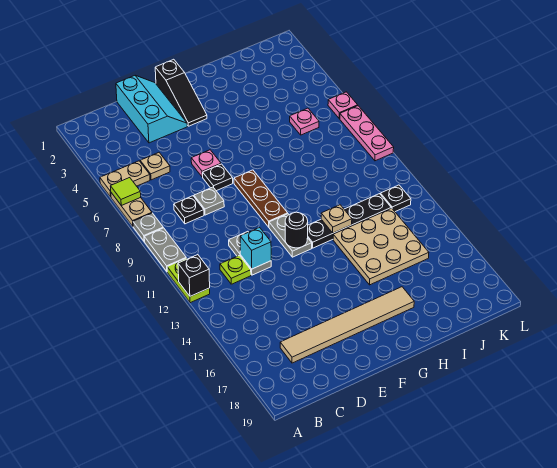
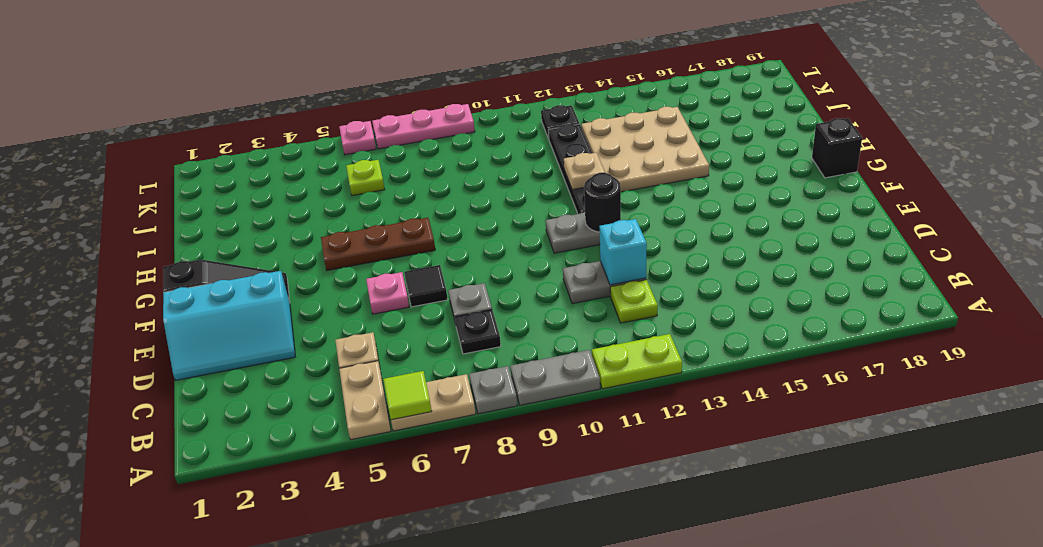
black brick A12 level 2 -> black brick G19 level 1
tan tile C17:H17 level 1 -> none
cyan slope D1:E3 level 1 top D -> cyan slope D1:E3 level 1 top E
black plate E7 level 1 -> black tile E7 level 1
brown plate F8:F10 level 1 -> brown plate G5:G7 level 1
pink plate J6 level 1 -> lime plate J6 level 1

